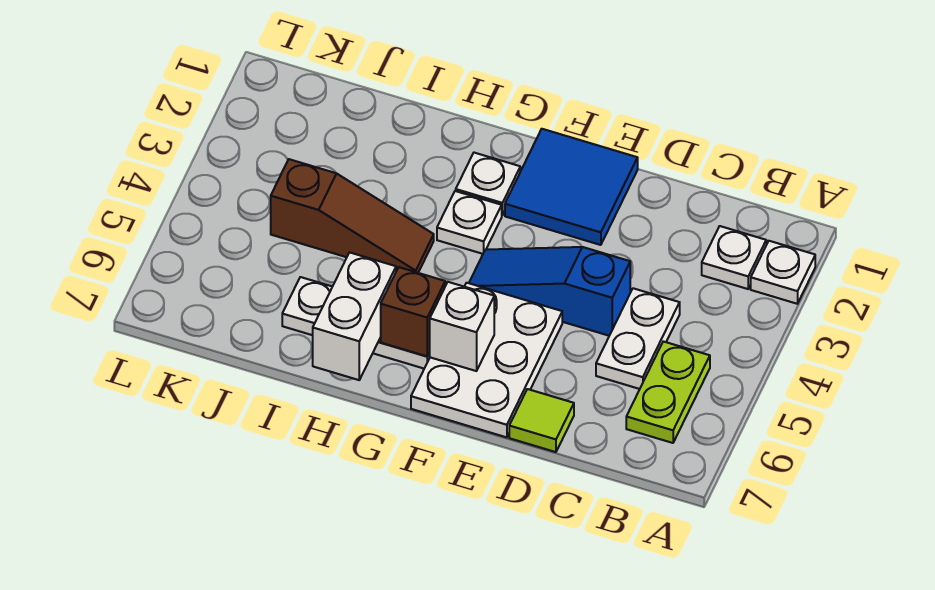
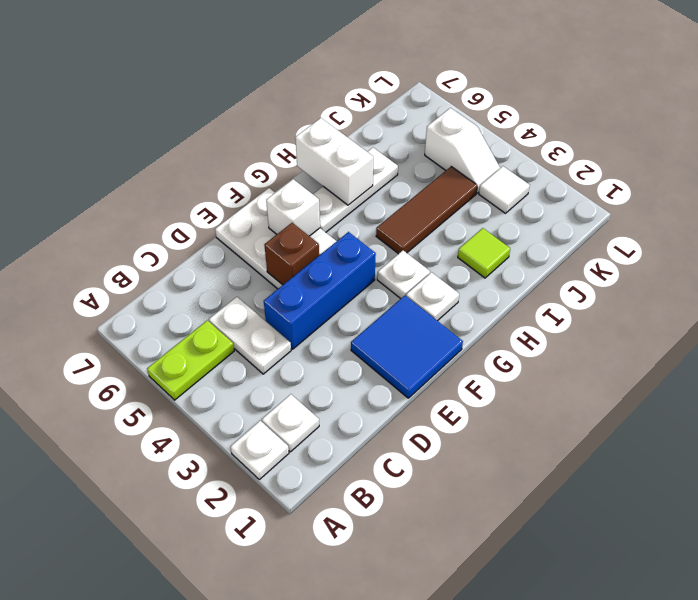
lime plate B5:B6 level 1 -> lime plate A5:B5 level 1
blue slope D4:F4 level 1 top D -> blue brick D4:F4 level 1
lime tile D7 level 1 -> lime tile I2 level 1
brown brick G6 level 2 -> brown brick E5 level 2
brown slope H4:J4 level 1 top J -> brown tile H4:J4 level 1
none -> white tile K3 level 1
none -> white slope K4:K5 level 1 top 5

